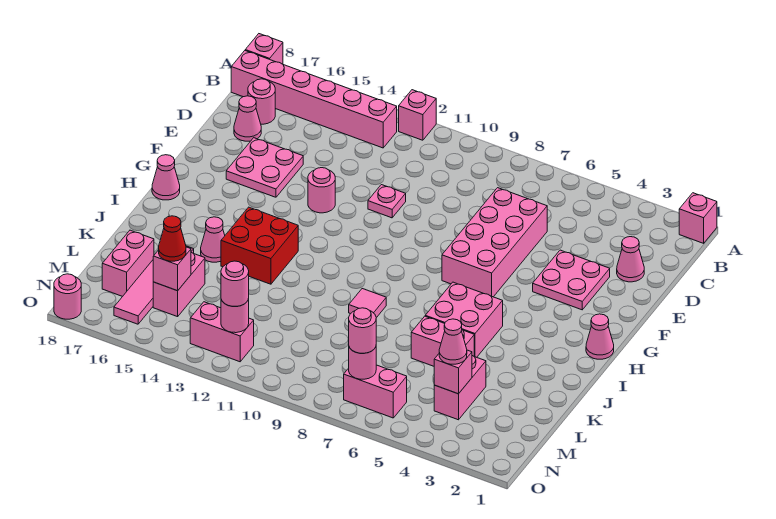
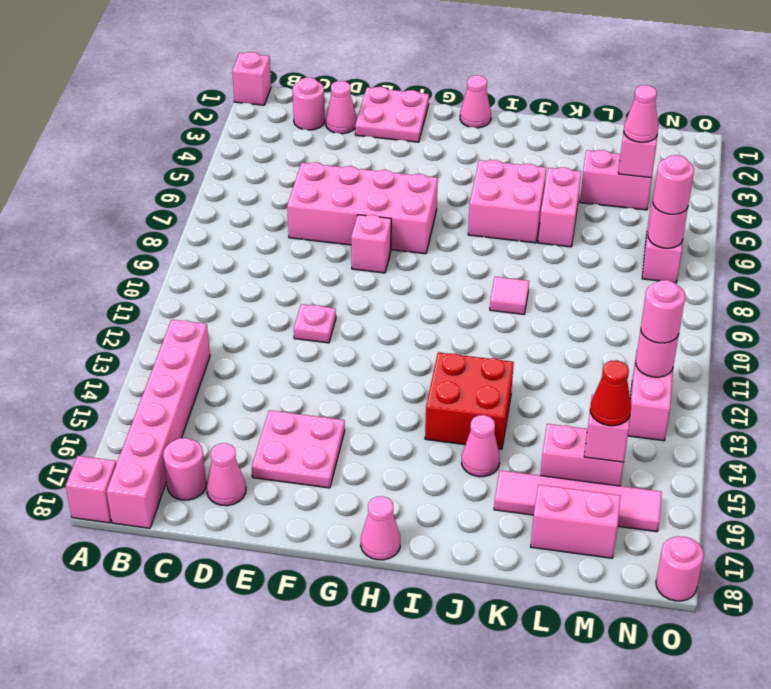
pink brick A12 level 1 -> pink brick F8 level 1
pink plate E3:F4 level 1 -> pink plate E1:F2 level 1
pink round brick F13 level 1 -> pink round brick C2 level 1

